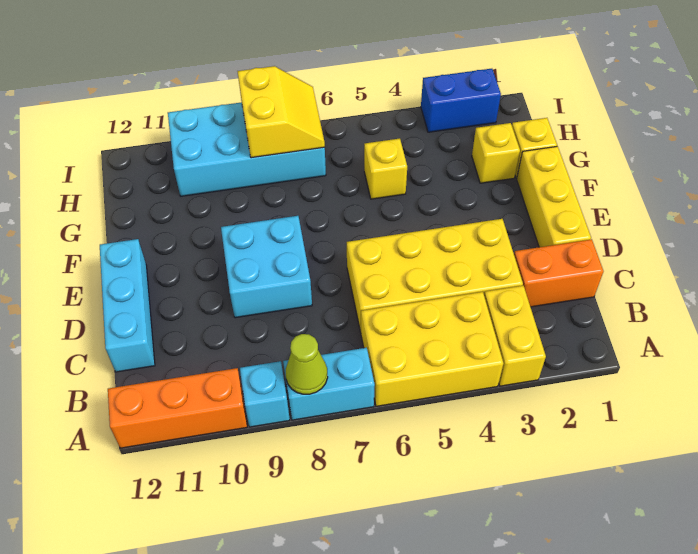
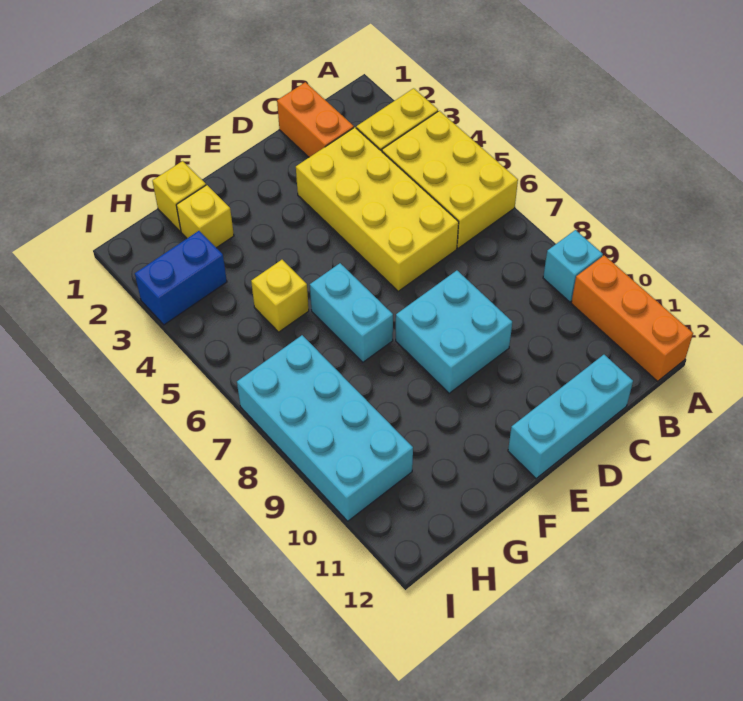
cyan brick A7:A8 level 1 -> cyan brick F6:F7 level 1
lime cone A8 level 2 -> none
yellow brick D1:F1 level 1 -> none
yellow slope H7:I8 level 2 top 8 -> none
blue brick I2:I3 level 1 -> blue brick H3:I3 level 1

